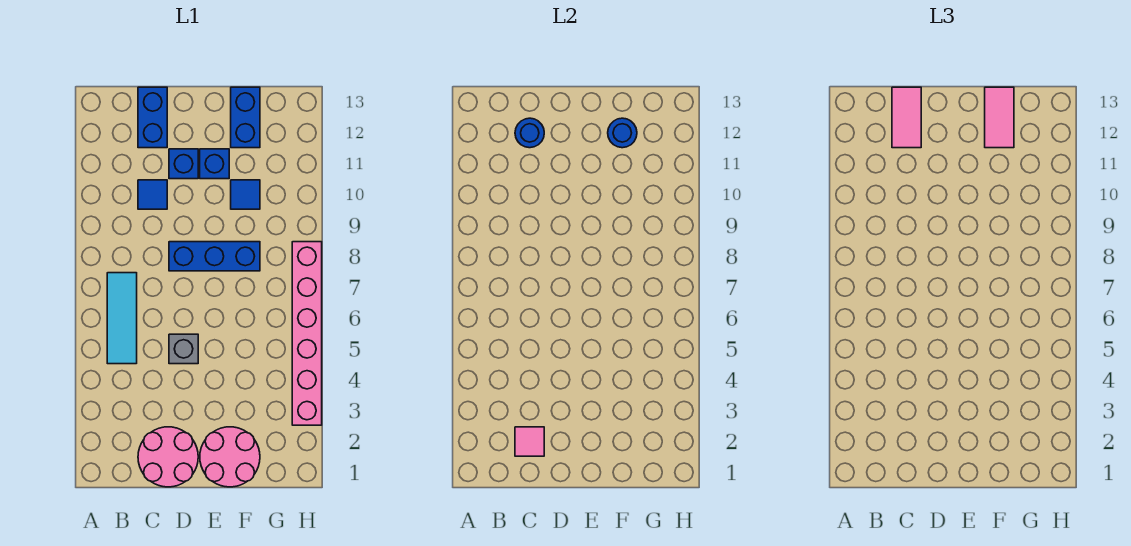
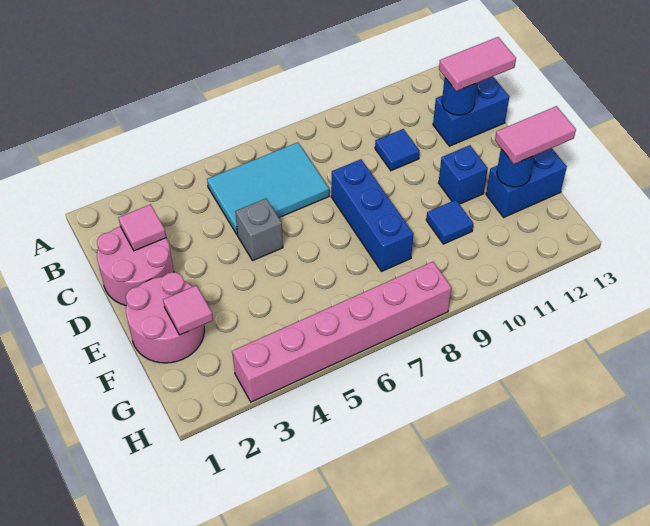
cyan tile B5:B7 level 1 -> cyan tile B5:C7 level 1
blue brick D11 level 1 -> none
none -> pink tile F2 level 2

